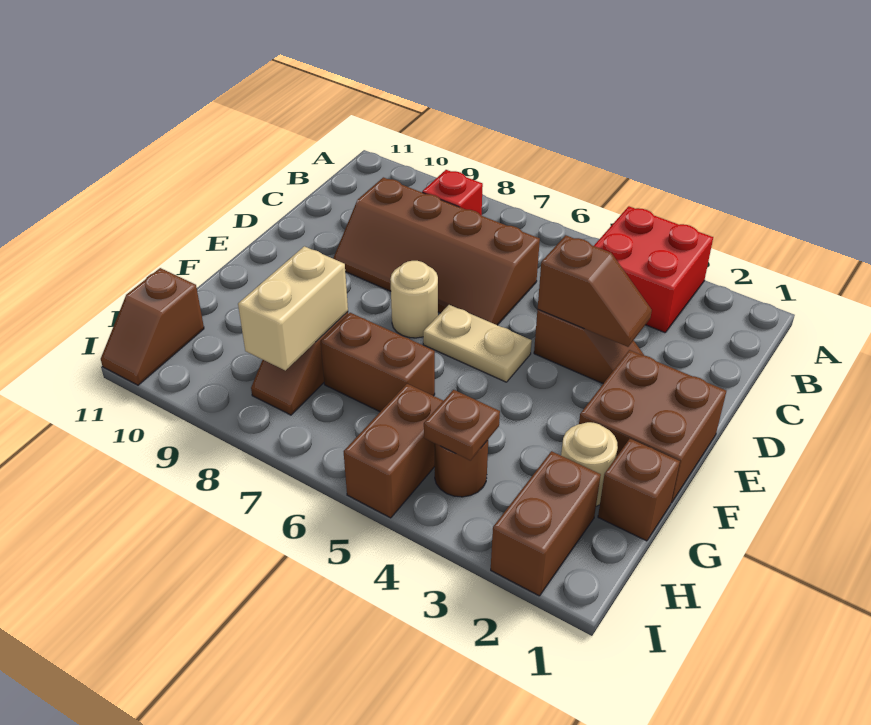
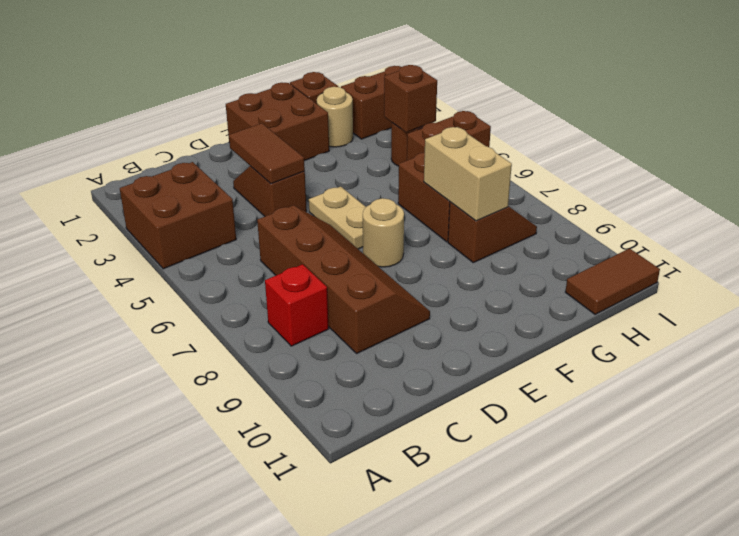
red brick A3:B4 level 1 -> brown brick A3:B4 level 1
brown slope D3:D4 level 2 top 4 -> brown tile D3:D4 level 2
tan brick G8:H8 level 2 -> tan brick G7:G8 level 2
brown plate H4 level 2 -> brown brick H4 level 2
brown slope H11:I11 level 1 top H -> brown tile H11:I11 level 1

